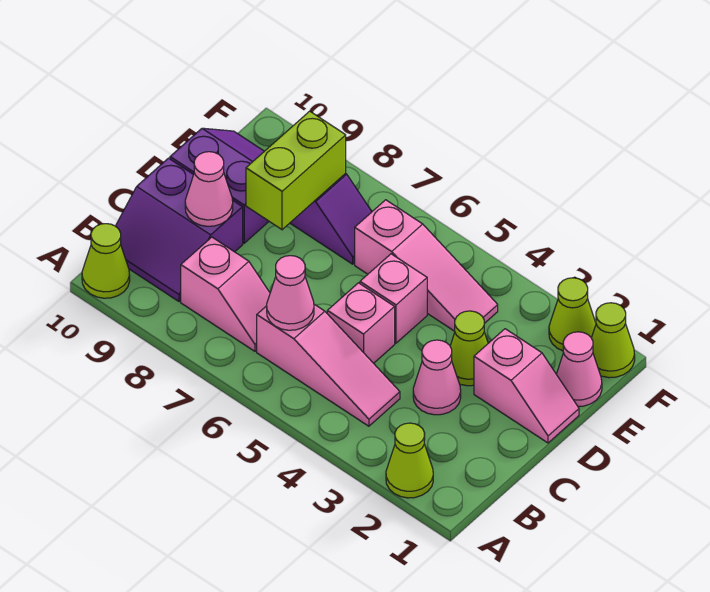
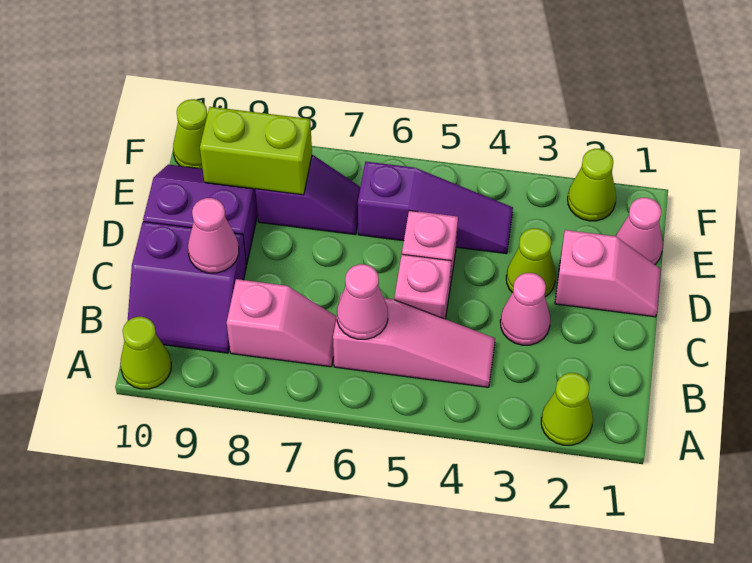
lime brick D8:E8 level 2 -> lime brick E8:E9 level 2
pink slope E4:E6 level 1 top 6 -> purple slope E4:E6 level 1 top 6
lime cone F1 level 1 -> lime cone F10 level 1

